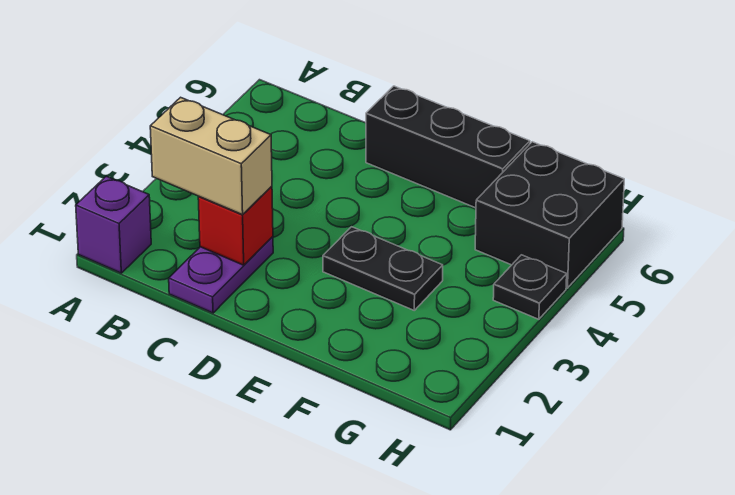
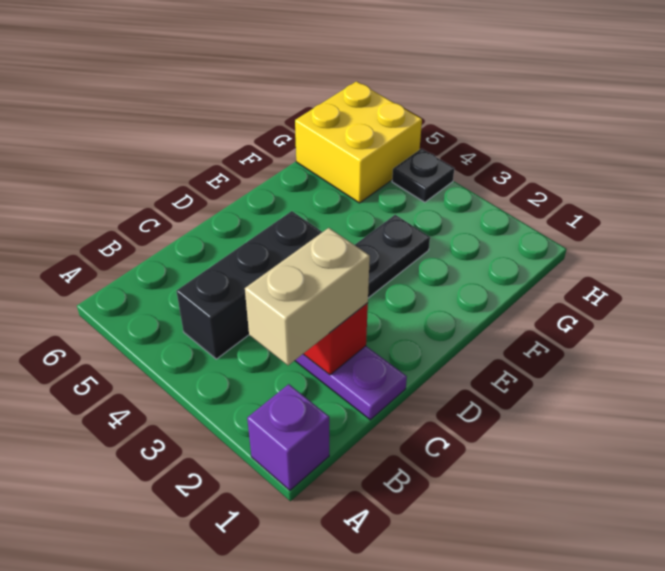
black brick D6:F6 level 1 -> black brick B4:D4 level 1
black brick G5:H6 level 1 -> yellow brick G5:H6 level 1

